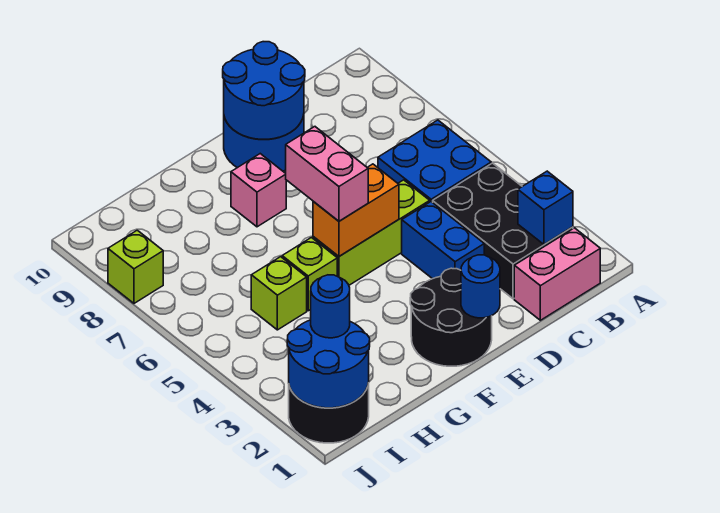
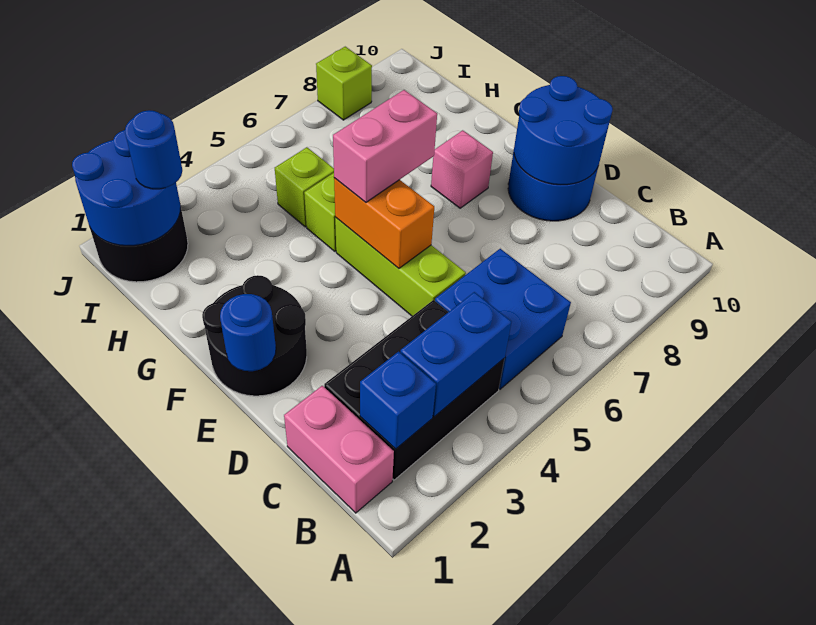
blue brick D3:D4 level 1 -> blue brick B3:B4 level 2

